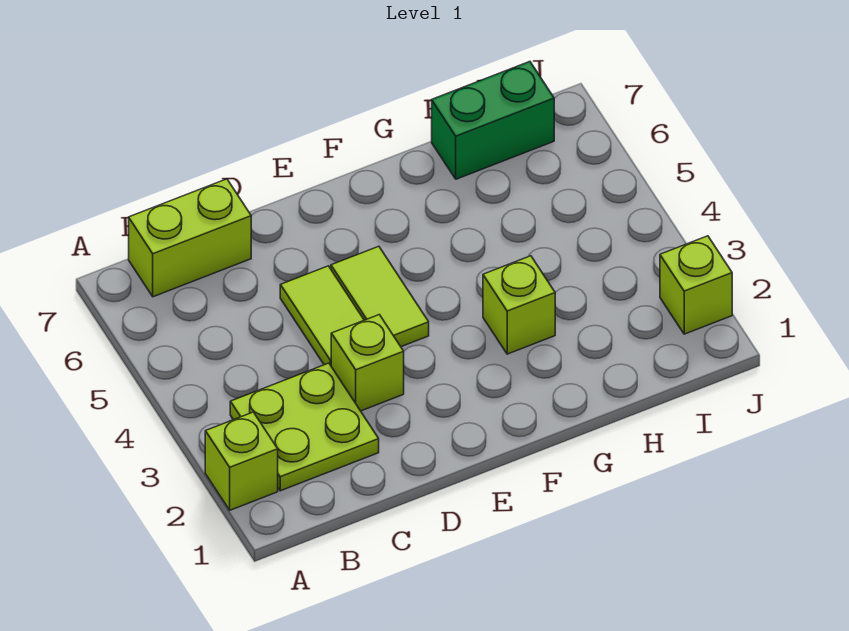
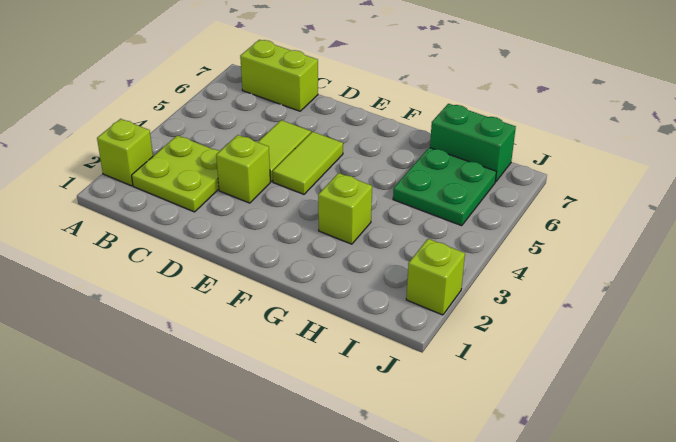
none -> green plate H5:I6 level 1

